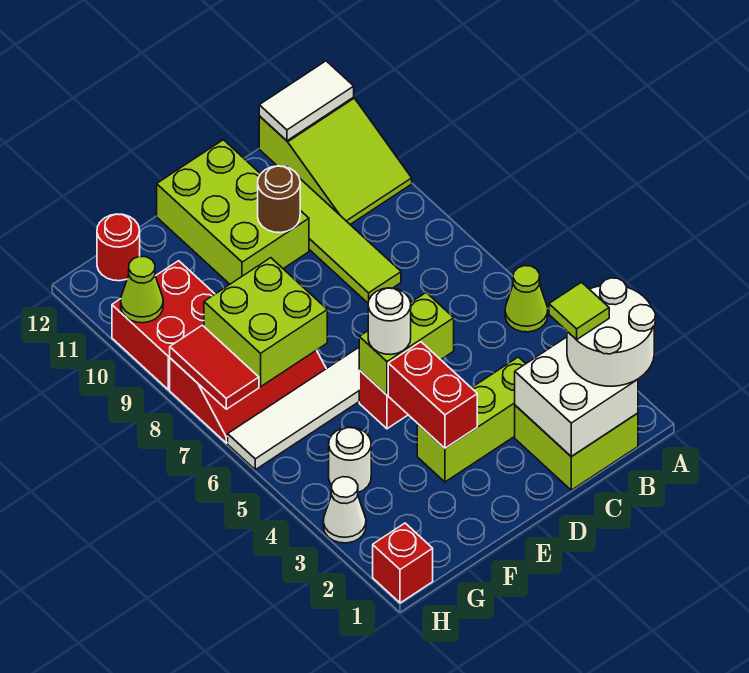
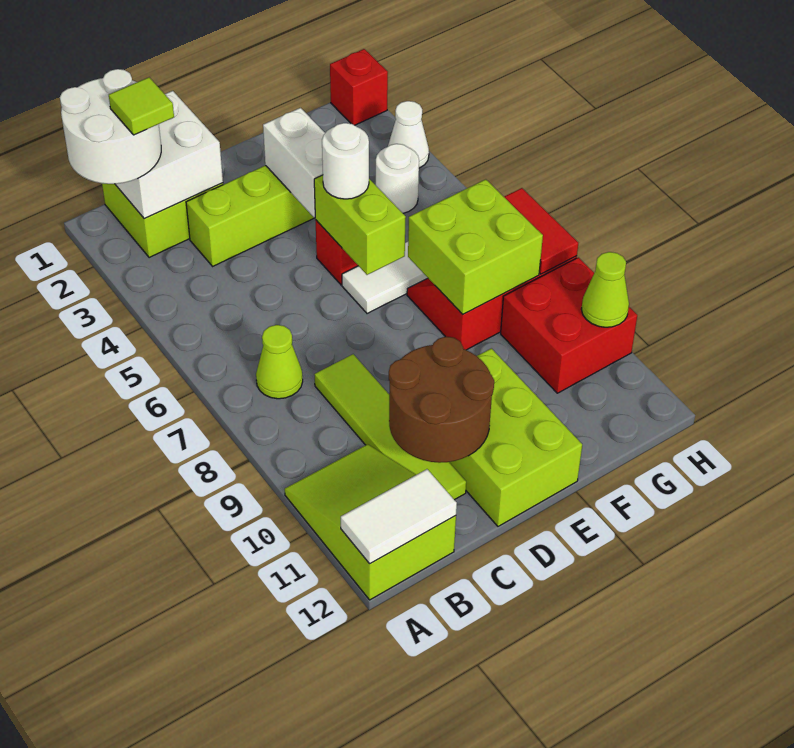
lime cone A5 level 1 -> lime cone B7 level 1
lime brick D5:E5 level 2 -> lime brick E5:E6 level 2
brown round brick D10 level 2 -> brown round brick C10:D11 level 2
red brick E3:E4 level 2 -> white brick E3:E4 level 2
red round brick G12 level 1 -> none

